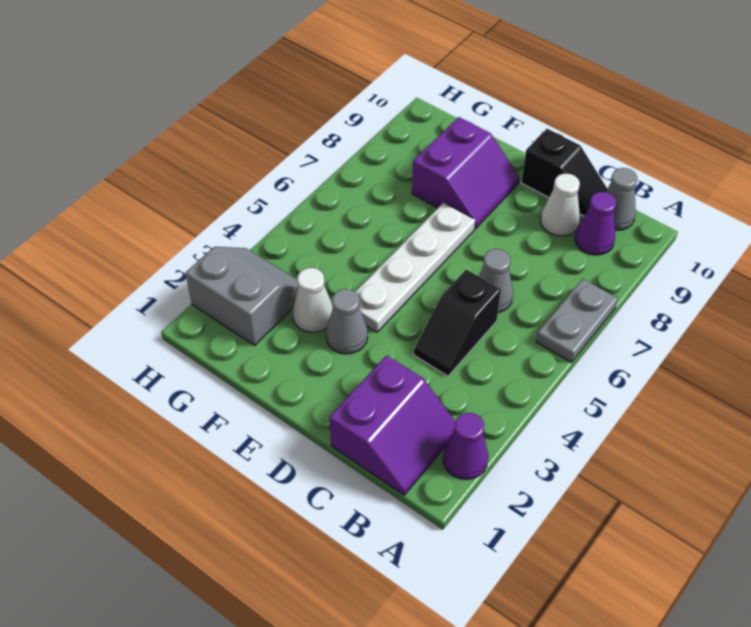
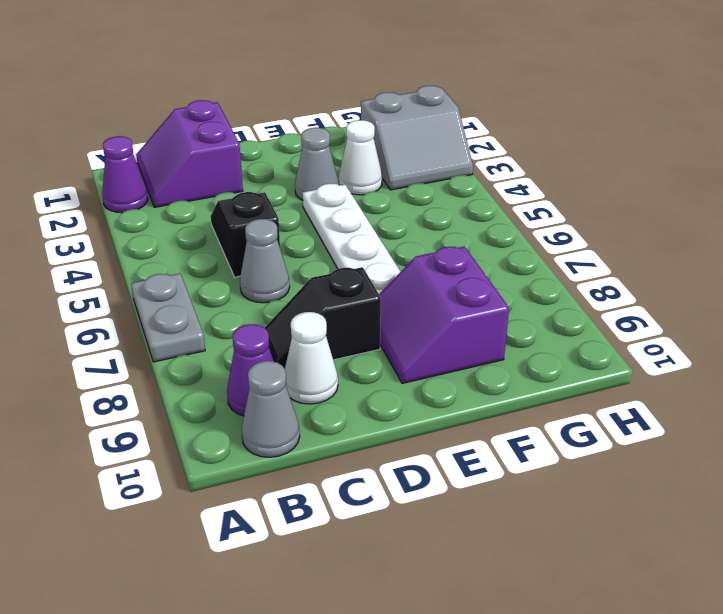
black slope C10:D10 level 1 top D -> black slope C8:D8 level 1 top D

